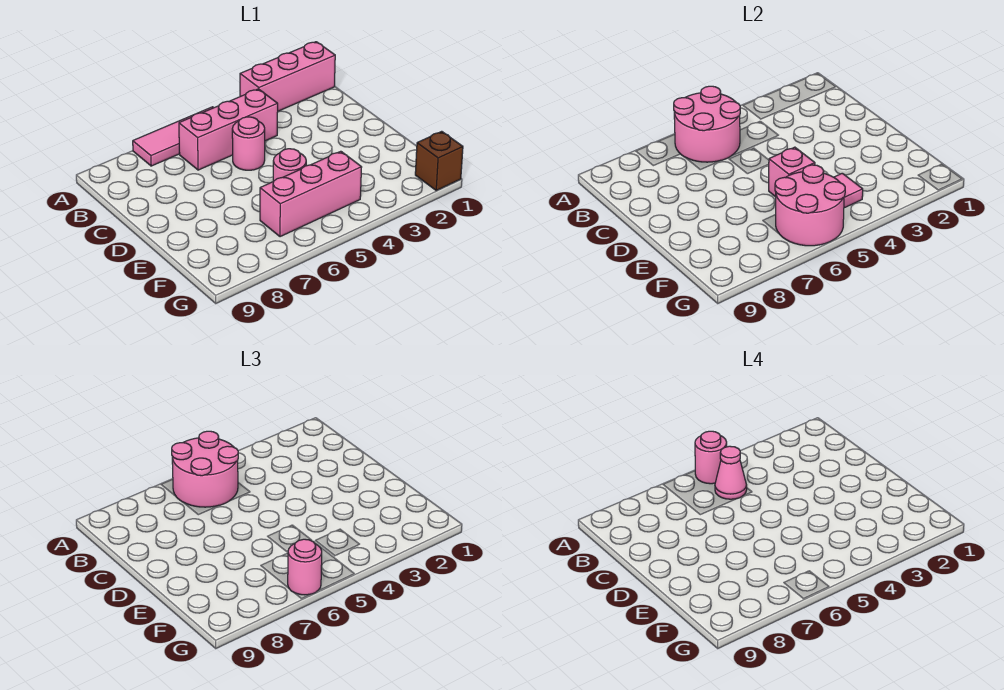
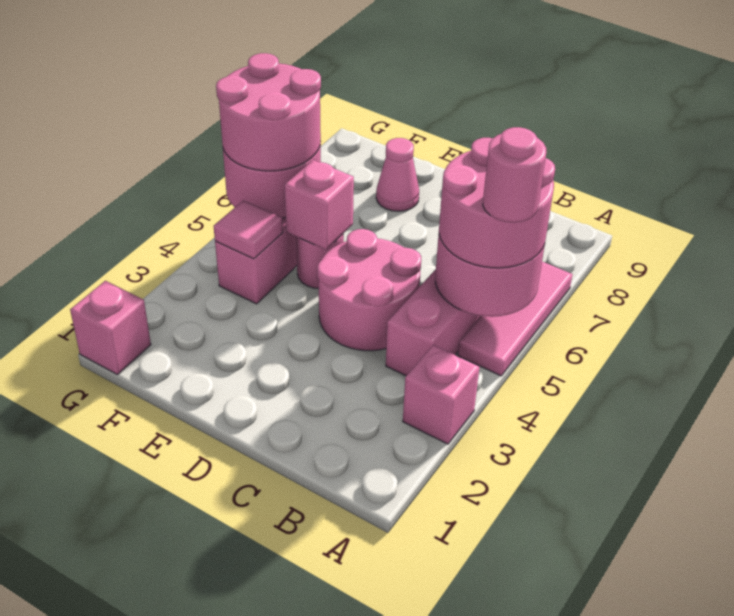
pink brick A1:A3 level 1 -> pink brick A3 level 1
pink cone B5 level 4 -> pink cone E8 level 1
pink round brick C5 level 1 -> pink round brick C4:D5 level 1
brown brick G1 level 1 -> pink brick G1 level 1
pink round brick G6 level 3 -> pink round brick F5:G6 level 3

